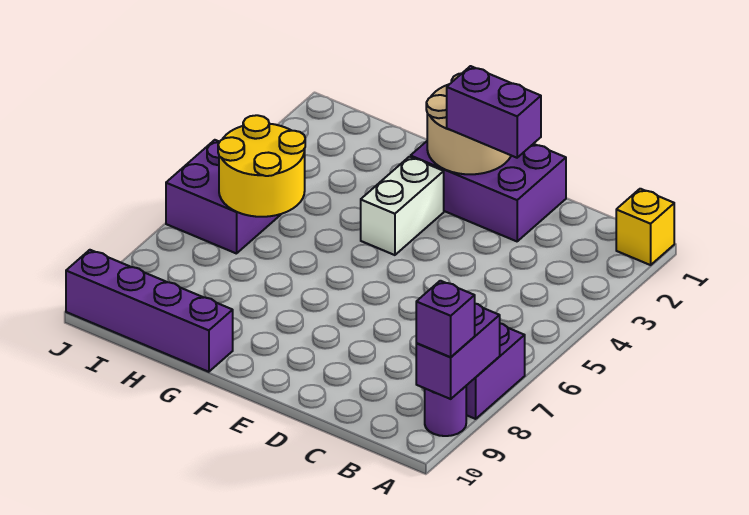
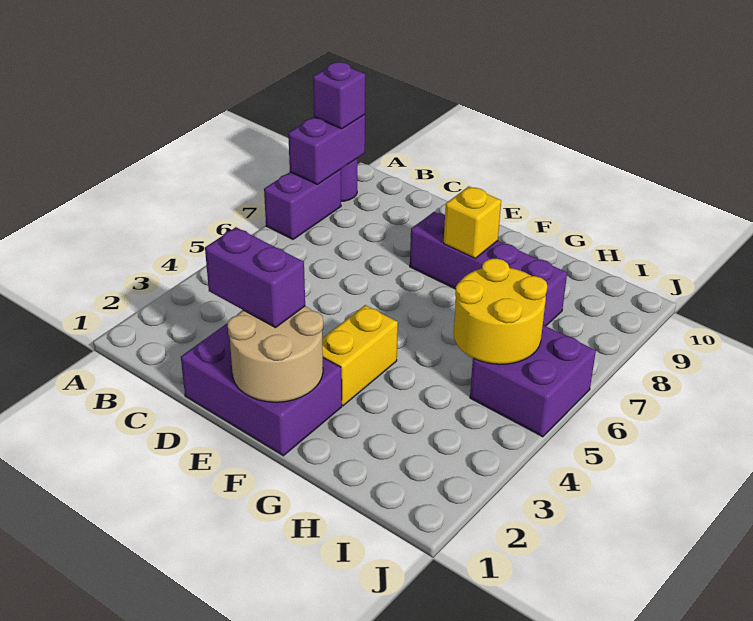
yellow brick A1 level 1 -> yellow brick F8 level 2
white brick F3:F4 level 1 -> yellow brick F3:F4 level 1
purple brick G10:J10 level 1 -> purple brick E8:H8 level 1

